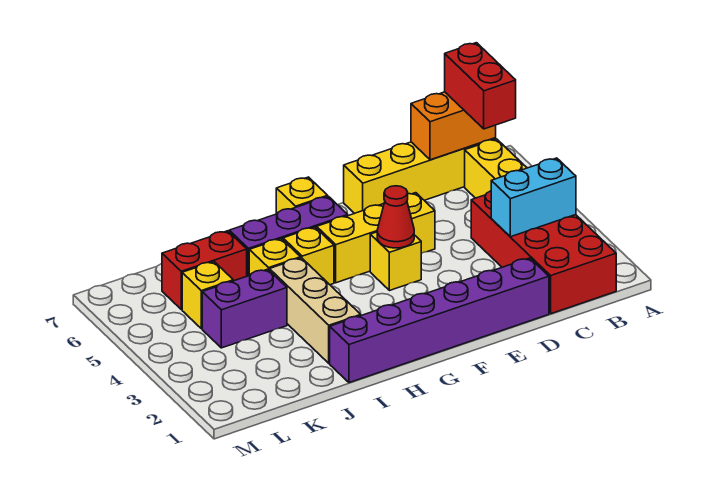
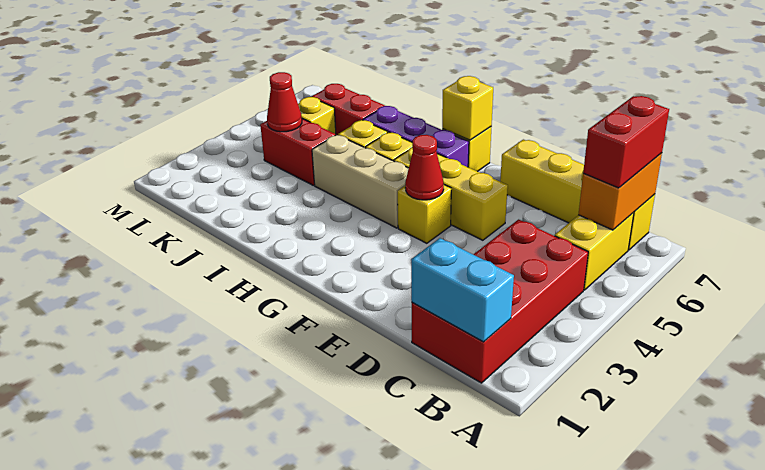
cyan brick B3:C3 level 2 -> cyan brick B1:C1 level 2
orange brick B7:C7 level 2 -> orange brick B6:B7 level 2
purple brick D1:I1 level 1 -> none
none -> yellow brick G7 level 2
tan brick I2:I4 level 1 -> tan brick G4:I4 level 1
purple brick J4:K4 level 1 -> red brick J4:K4 level 1
none -> red cone K4 level 2

